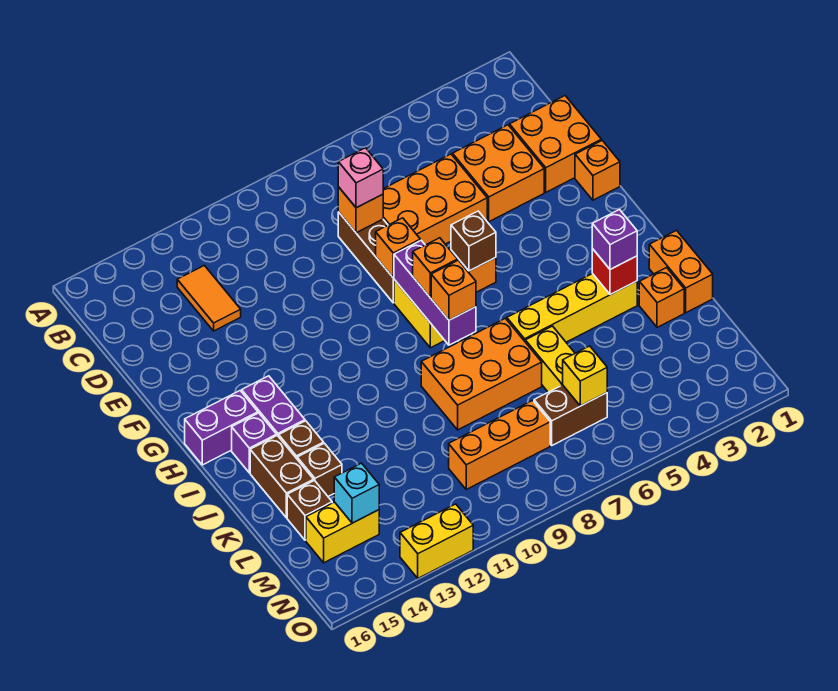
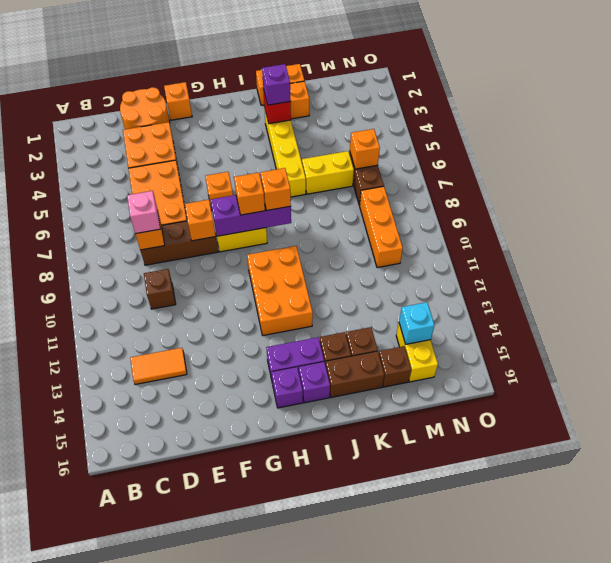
orange brick D1:E2 level 1 -> orange round brick D1:E2 level 1
brown brick G6 level 2 -> brown brick D10 level 1
purple brick H15:H16 level 1 -> purple brick H15 level 1
orange brick J7:K9 level 1 -> orange brick H10:I12 level 1
yellow brick M6 level 2 -> orange brick M6 level 2
yellow brick O12:O13 level 1 -> none

